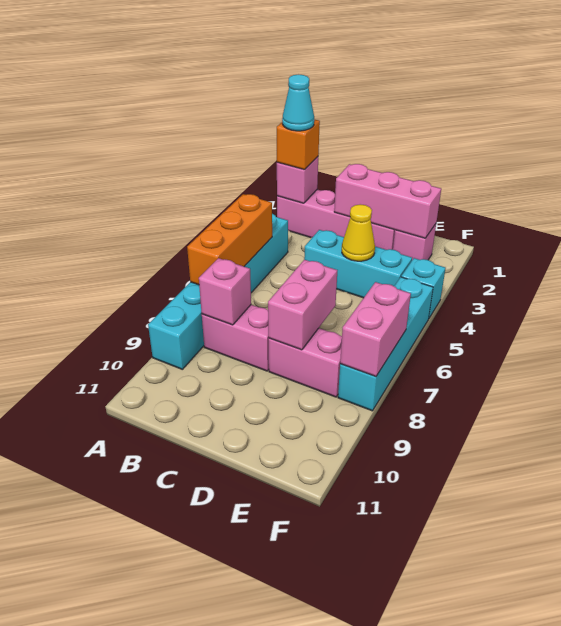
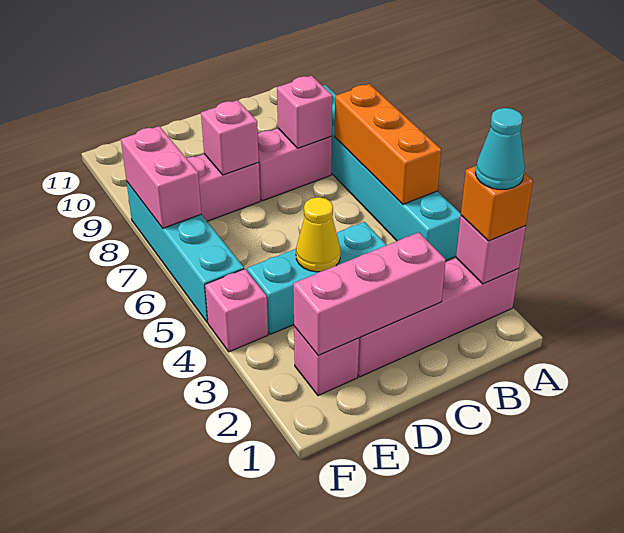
pink brick D7:D8 level 2 -> pink brick D8 level 2
cyan brick F4 level 1 -> pink brick F4 level 1

